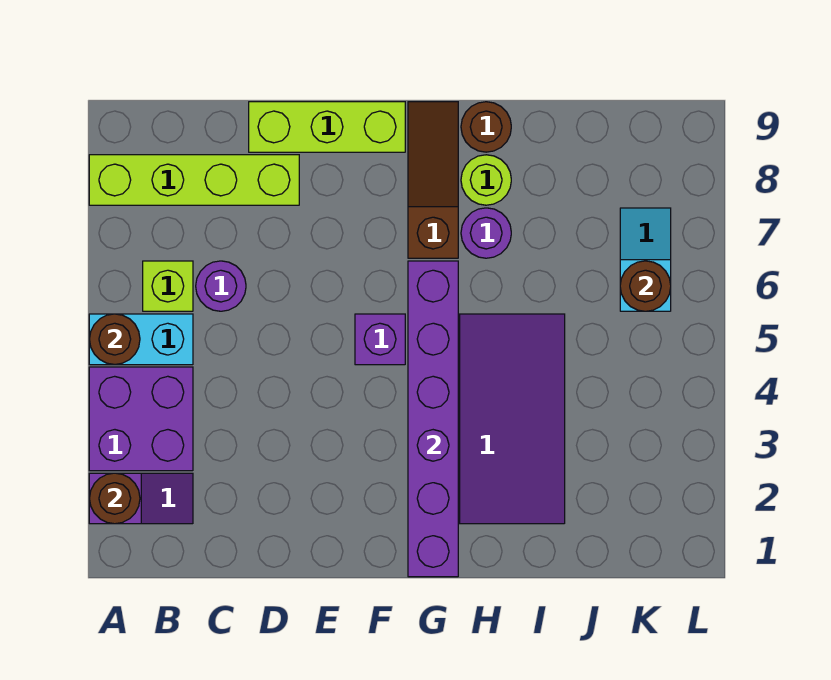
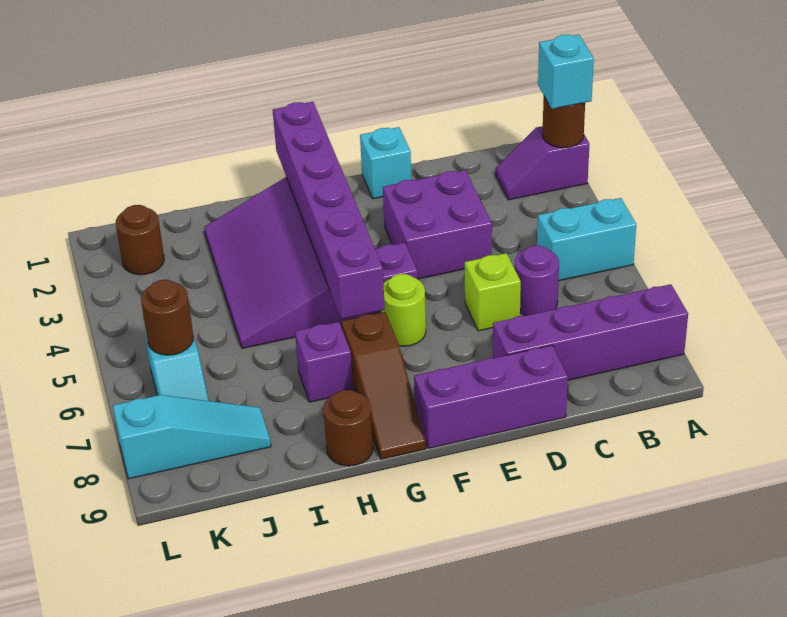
none -> cyan brick A2 level 3
purple brick A3:B4 level 1 -> purple brick D3:E4 level 1
brown round brick A5 level 2 -> brown round brick K2 level 1
lime brick A8:D8 level 1 -> purple brick A8:D8 level 1
lime brick B6 level 1 -> lime brick D6 level 1
lime brick D9:F9 level 1 -> purple brick D9:F9 level 1
none -> cyan brick E1 level 1
purple round brick H7 level 1 -> purple brick H7 level 1
lime round brick H8 level 1 -> lime round brick F6 level 1
none -> cyan slope J8:L8 level 1 top L

